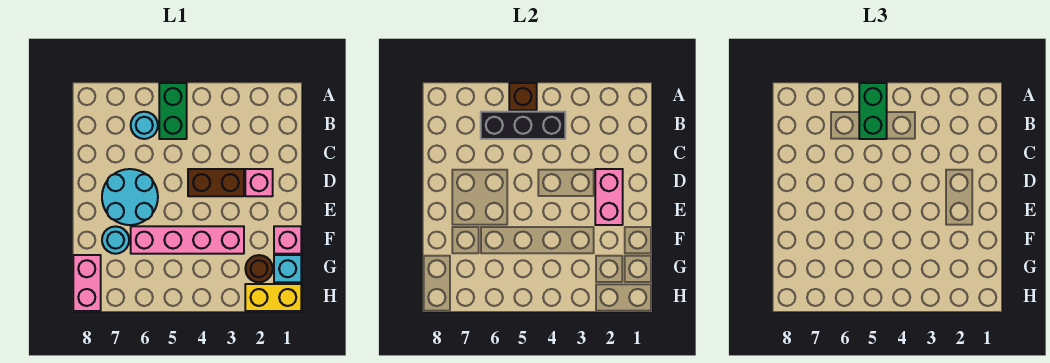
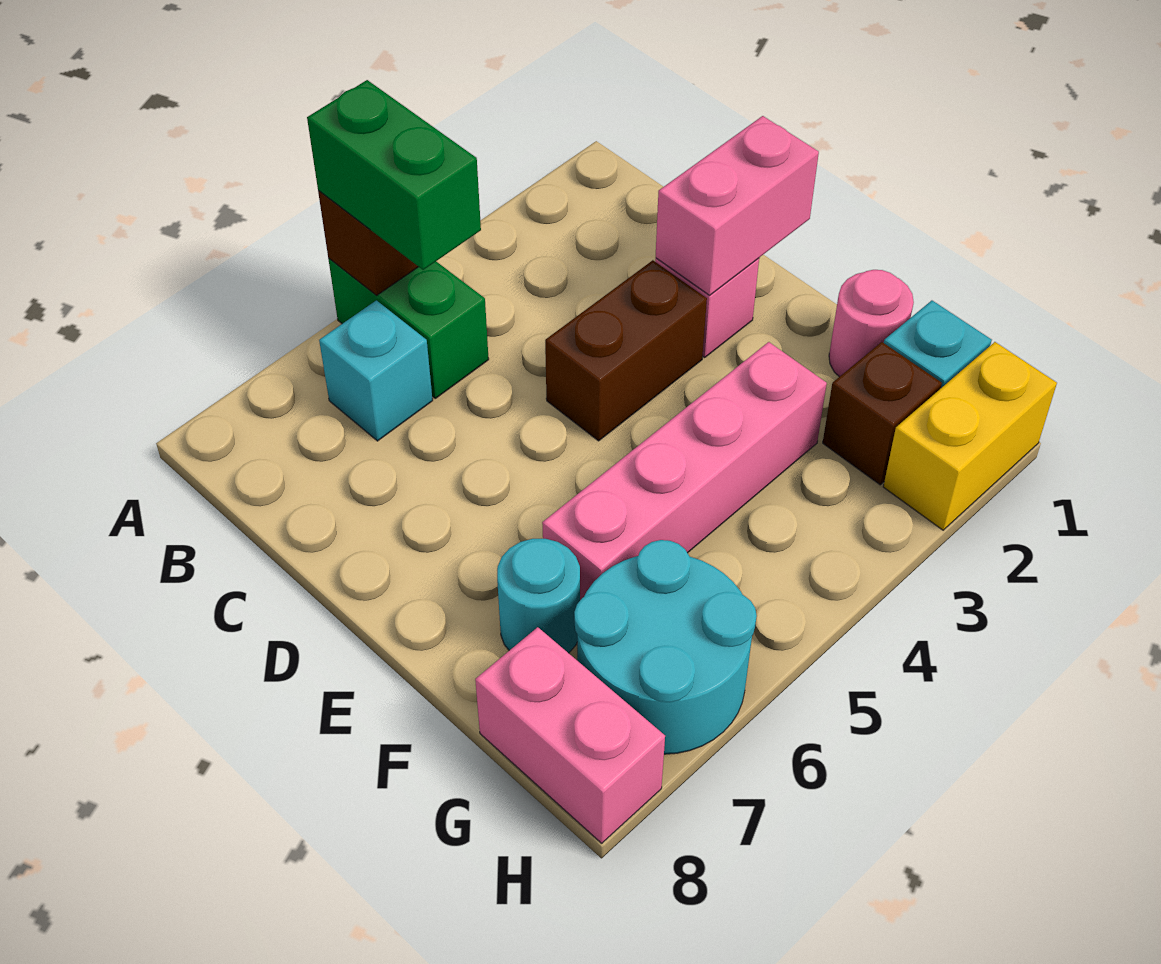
black brick B4:B6 level 2 -> none
cyan round brick B6 level 1 -> cyan brick B6 level 1
pink brick D2:E2 level 2 -> pink brick D1:D2 level 2
cyan round brick D6:E7 level 1 -> cyan round brick G6:H7 level 1
pink brick F1 level 1 -> pink round brick F1 level 1
brown round brick G2 level 1 -> brown brick G2 level 1

